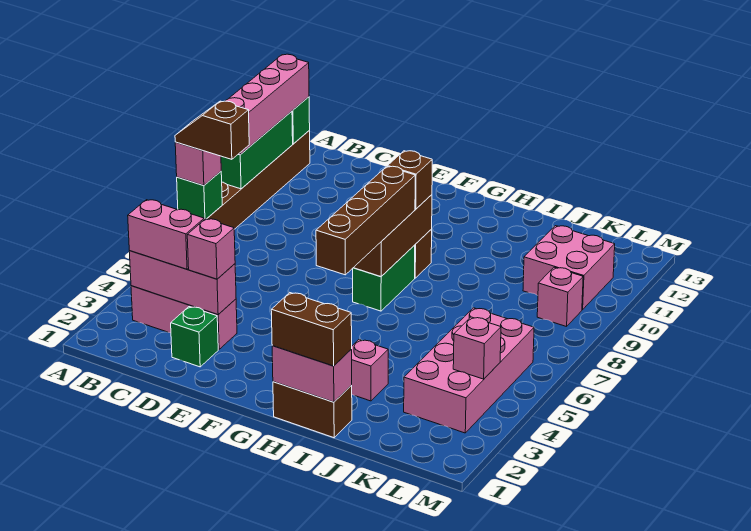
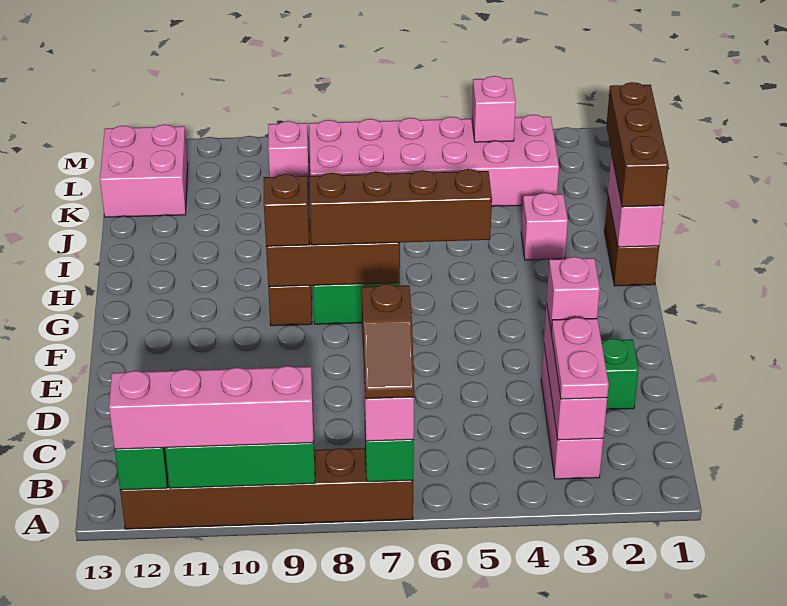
pink brick B3:C3 level 3 -> pink plate B3:C3 level 3
brown brick H1:I1 level 3 -> brown brick H1:J1 level 3
pink brick K3:L6 level 1 -> pink brick K3:L8 level 1
pink brick K10:L11 level 1 -> pink brick K12:L13 level 1

